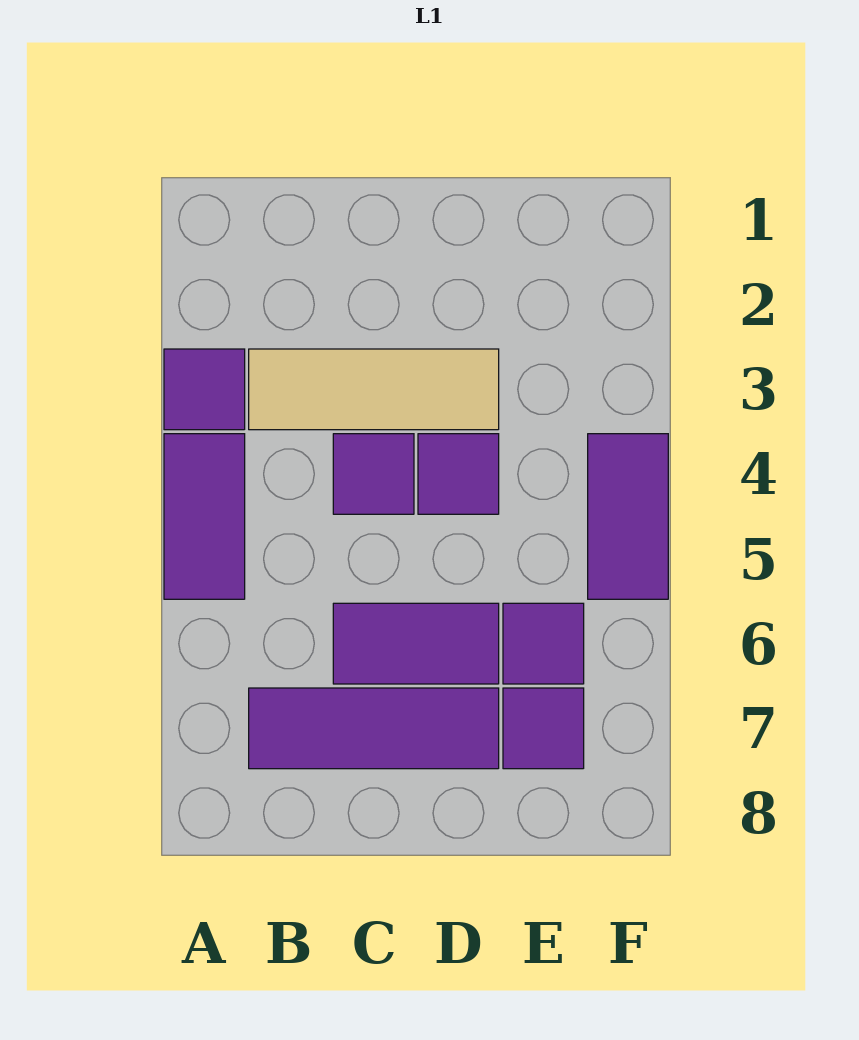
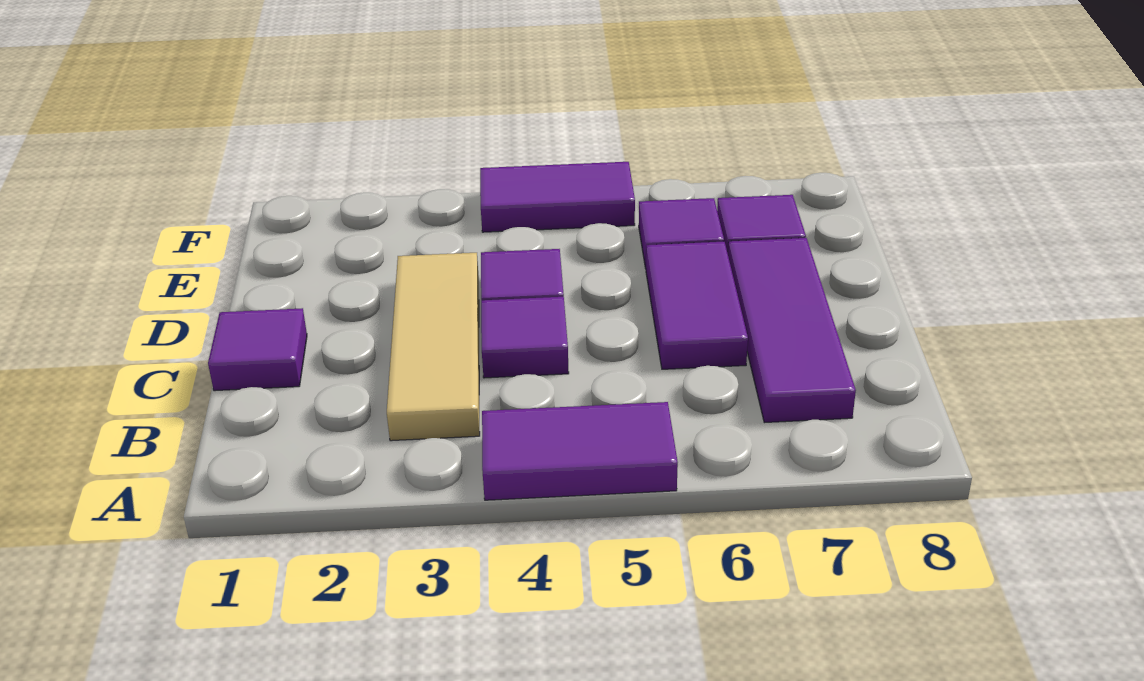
purple tile A3 level 1 -> purple tile C1 level 1

